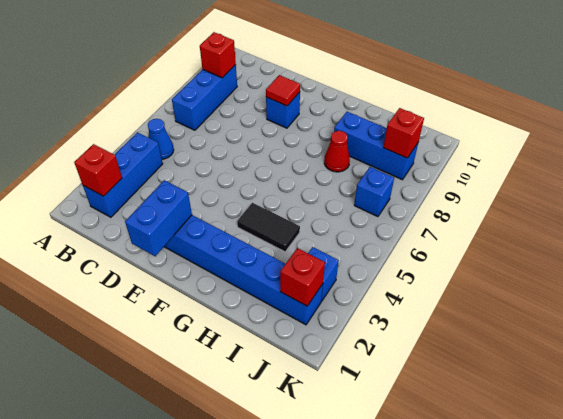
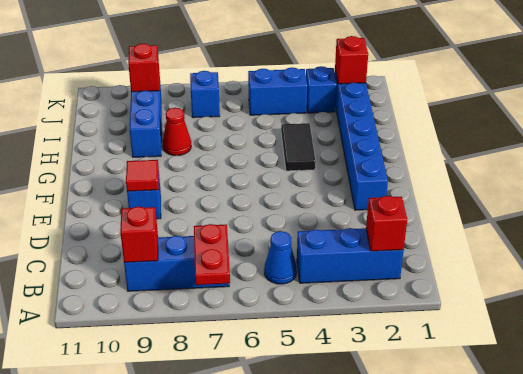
none -> red plate A7:B7 level 2
blue brick E1:E2 level 2 -> blue brick J4:J5 level 1

